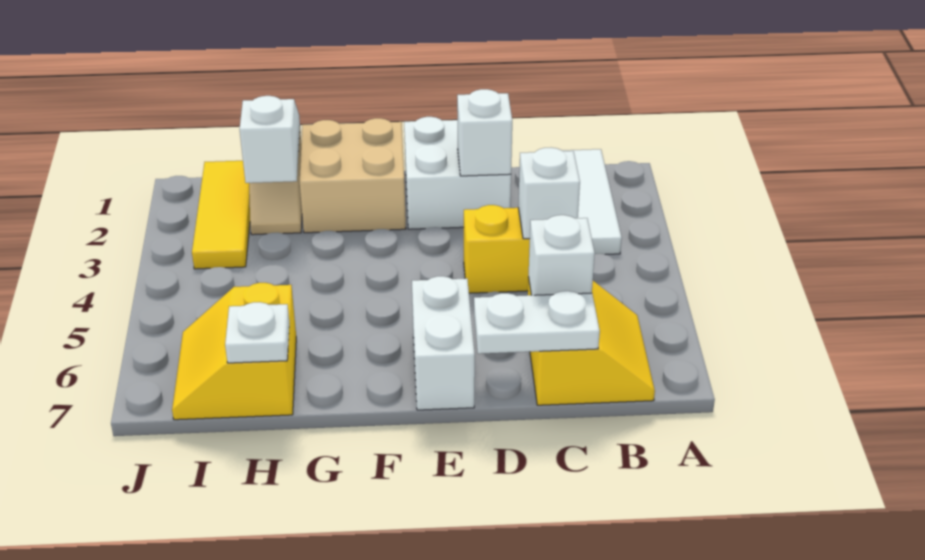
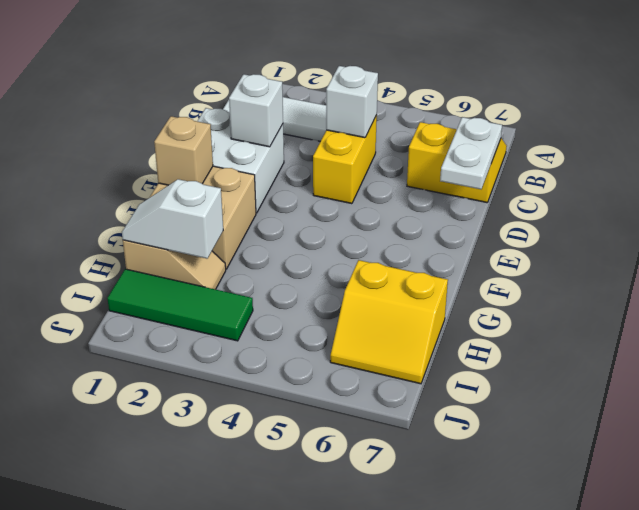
white brick C6 level 2 -> none
white brick E6:E7 level 1 -> none
none -> tan brick F1 level 2
white plate H7 level 2 -> none
yellow tile I1:I3 level 1 -> green tile I1:I3 level 1

